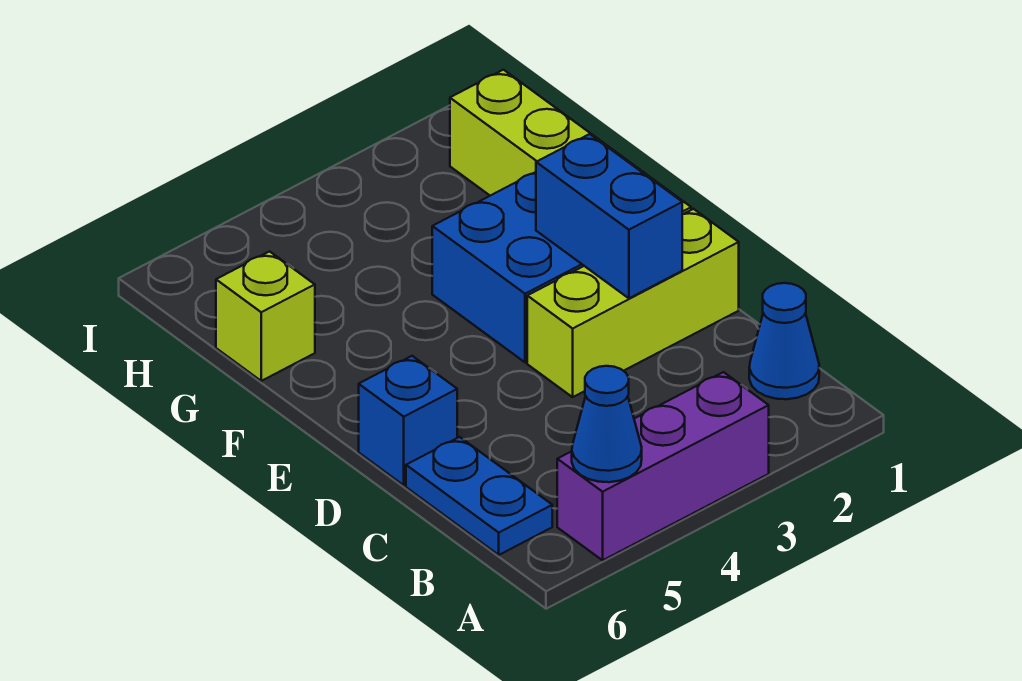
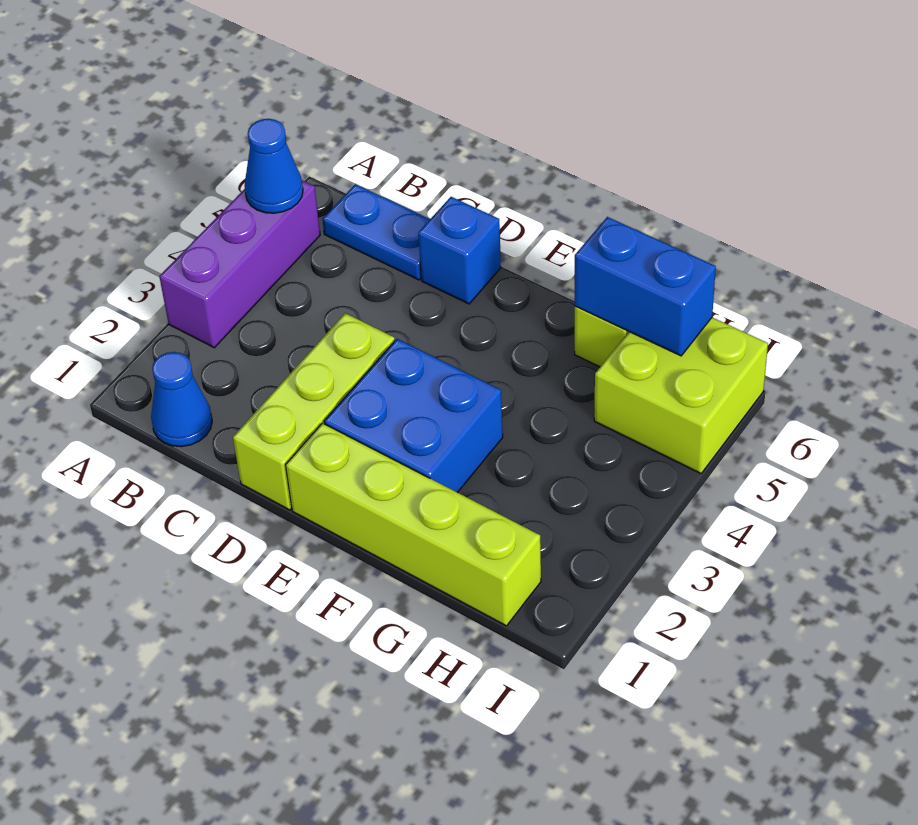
blue brick D2:E2 level 2 -> blue brick G6:H6 level 2
none -> lime brick H5:I6 level 1

